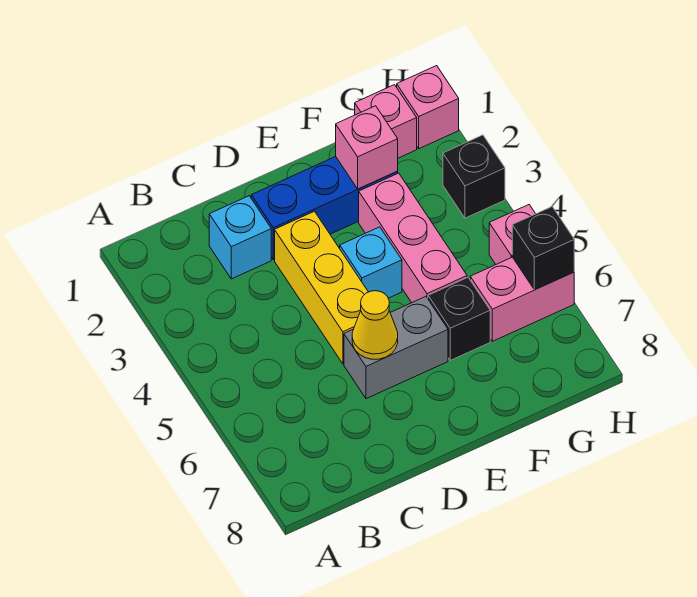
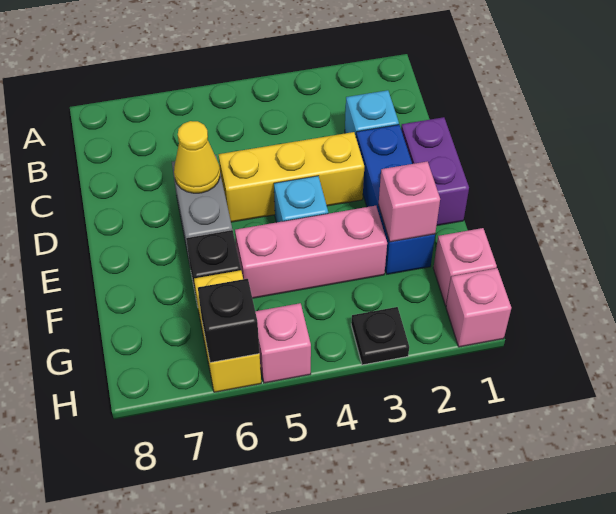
none -> purple brick D1:E1 level 1
pink brick G6:H6 level 1 -> yellow brick G6:H6 level 1
black brick H3 level 1 -> black plate H3 level 1

